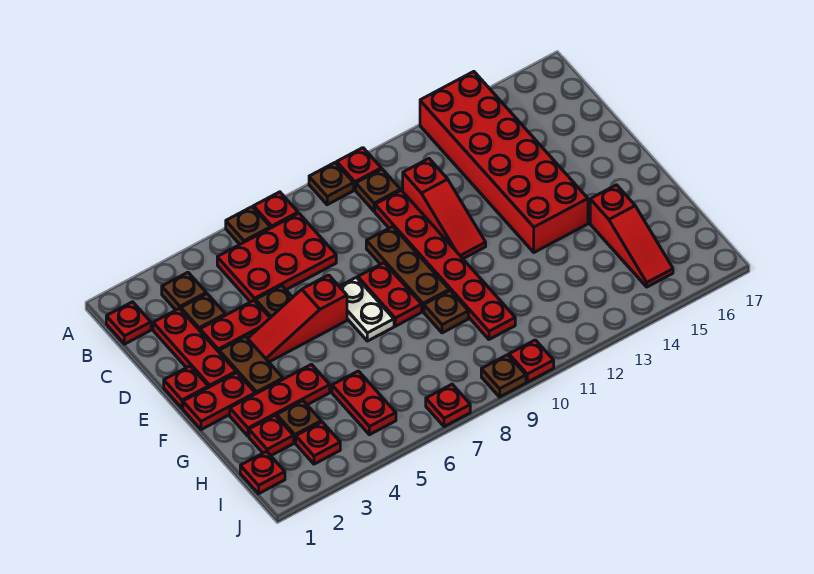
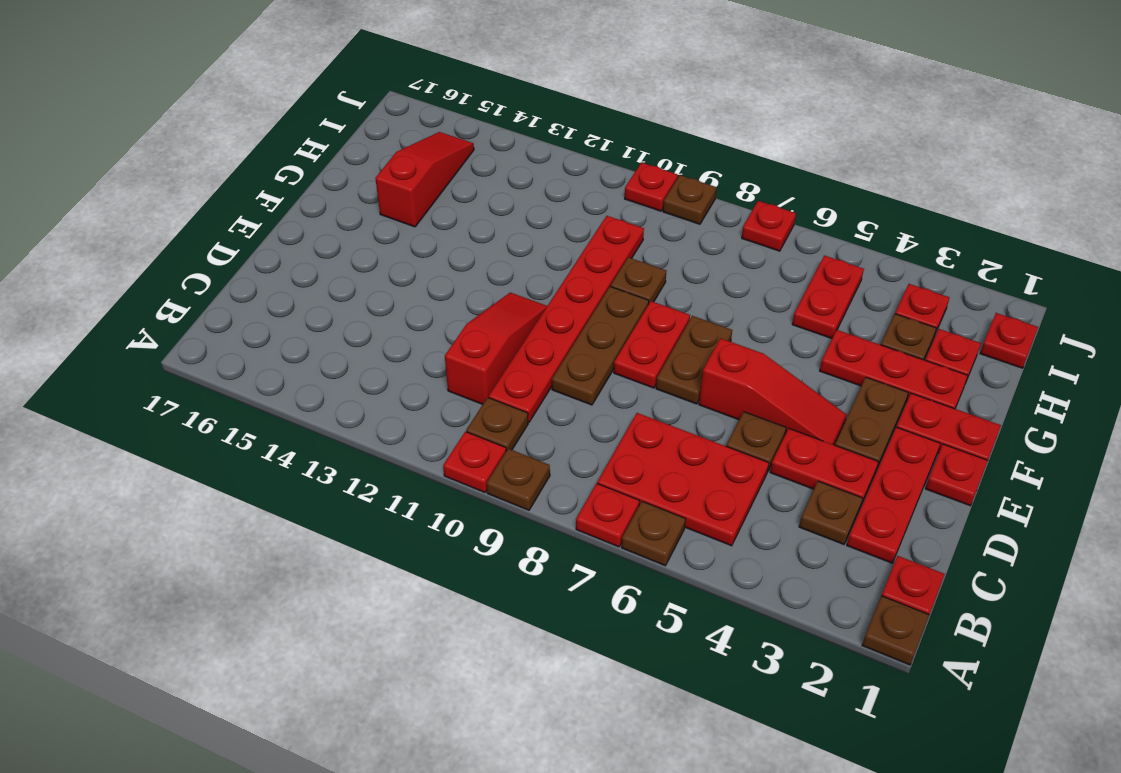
red brick A13:F14 level 1 -> none
brown plate B3 level 1 -> brown plate A1 level 1
white plate E7:F7 level 1 -> brown plate E7:F7 level 1

